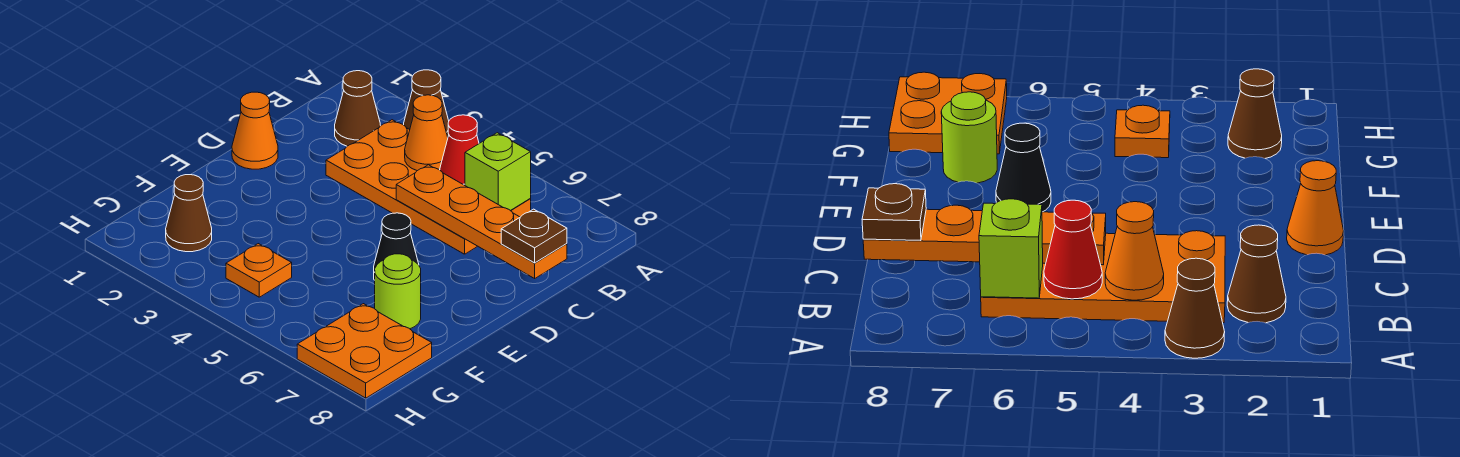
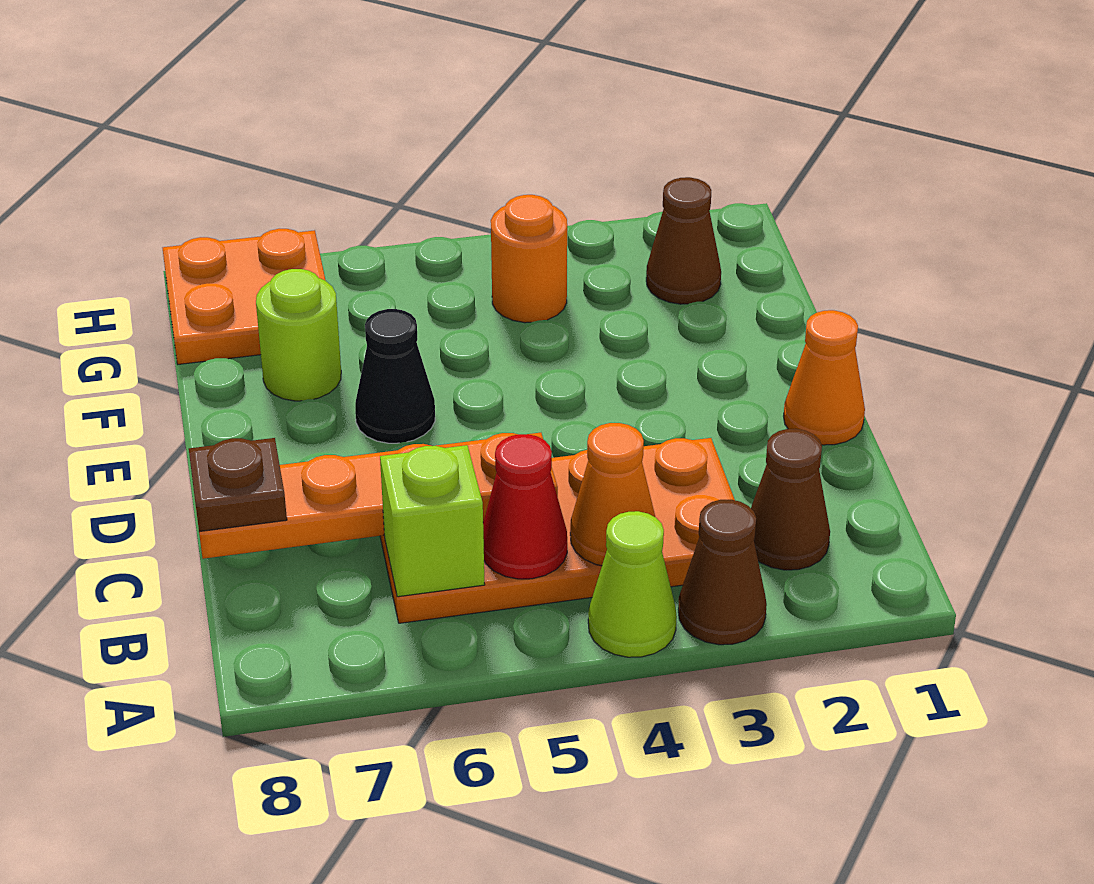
none -> lime cone A4 level 1
orange plate G4 level 1 -> orange round brick G4 level 1

